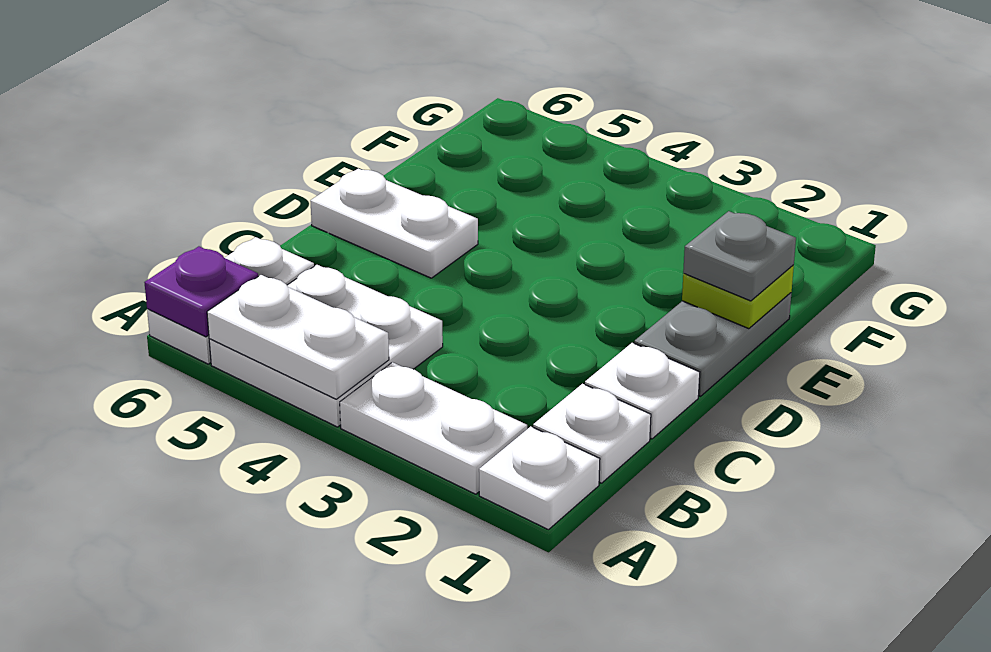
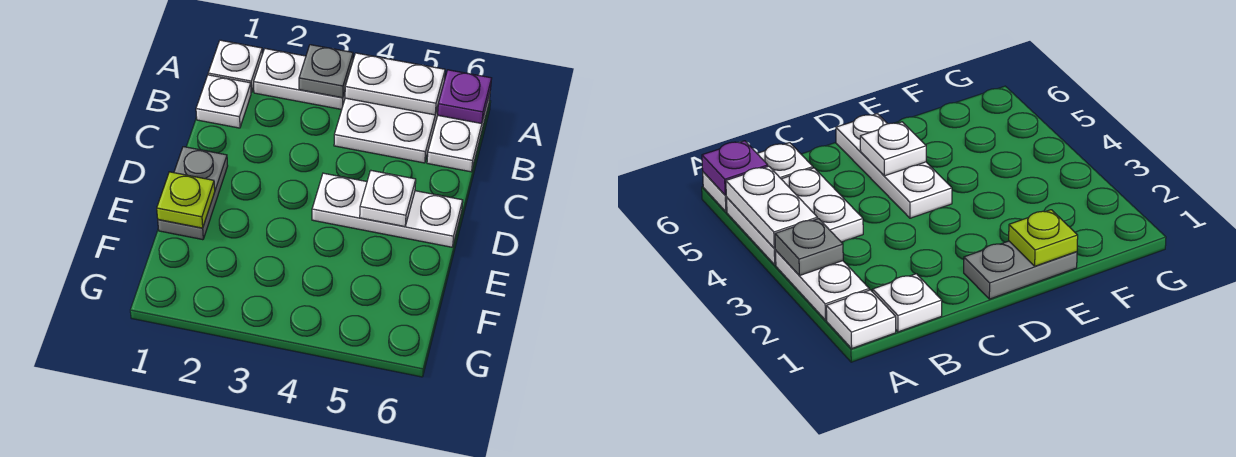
white plate C1 level 1 -> white plate D5 level 2
white plate D5:D6 level 1 -> white plate D4:D6 level 1
grey plate E1 level 3 -> grey plate A3 level 2

